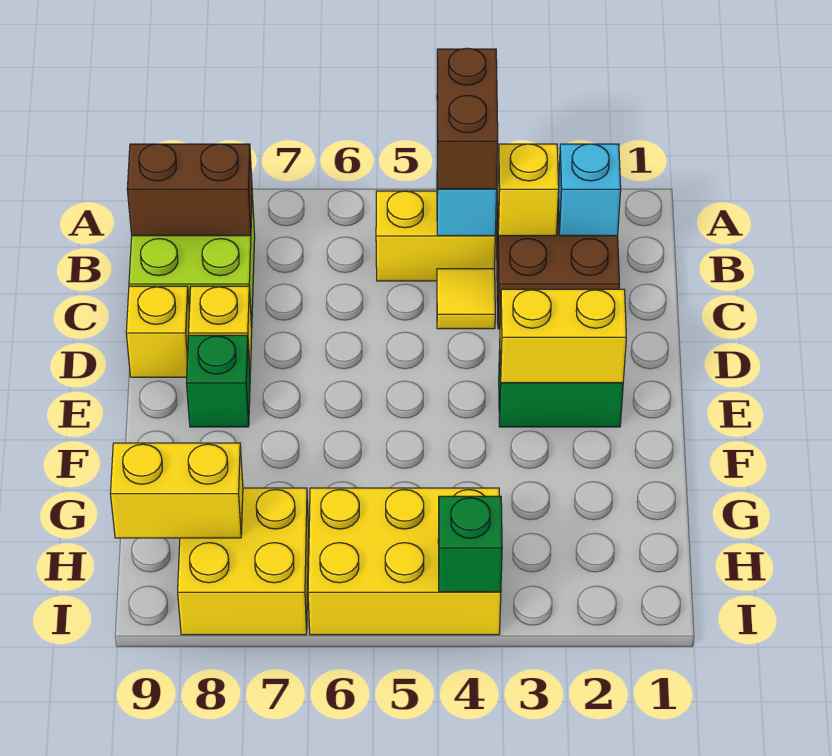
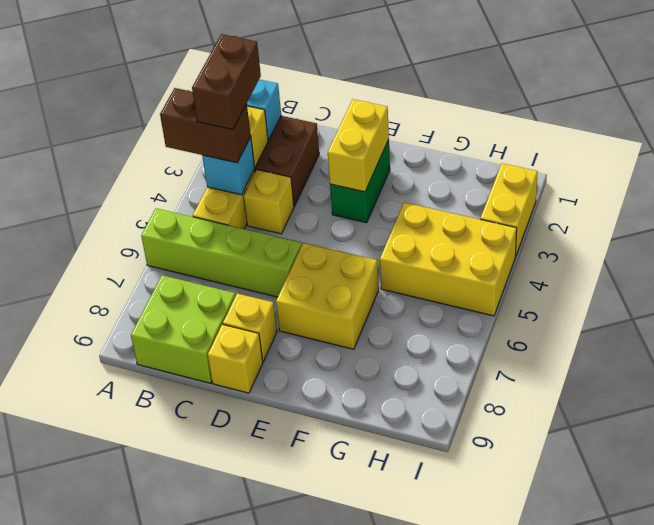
none -> lime brick A6:D6 level 1
brown brick B8:B9 level 2 -> brown brick B3:B4 level 4
yellow tile C4 level 1 -> yellow brick C4 level 1
green brick E8 level 1 -> none
yellow brick H4:I6 level 1 -> yellow brick G4:I5 level 1
yellow brick H7:I8 level 1 -> yellow brick E6:F7 level 1
yellow brick H8:H9 level 2 -> yellow brick I2:I3 level 1
green brick I4 level 2 -> none

